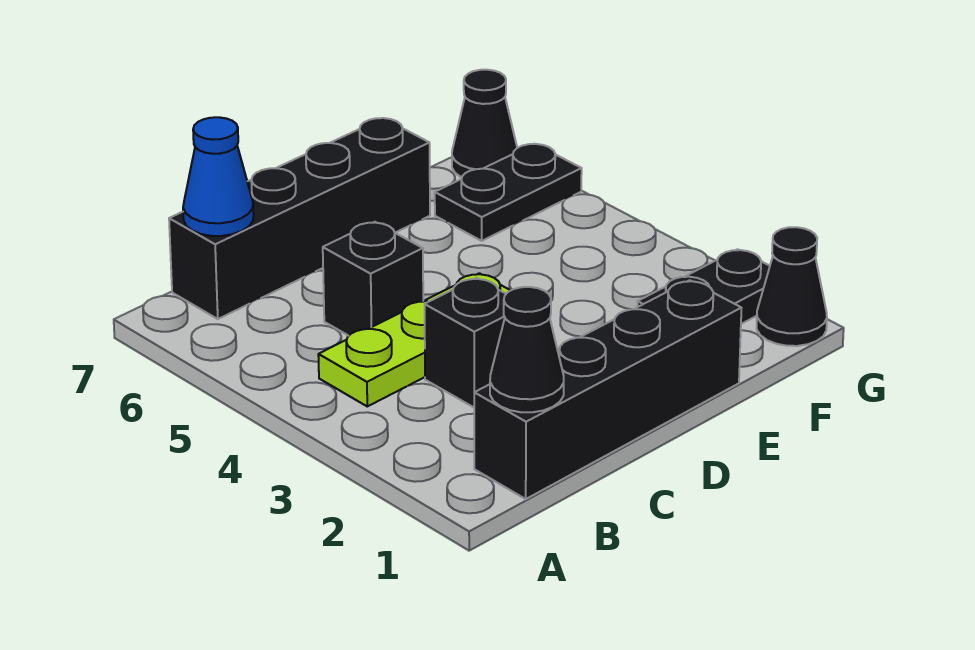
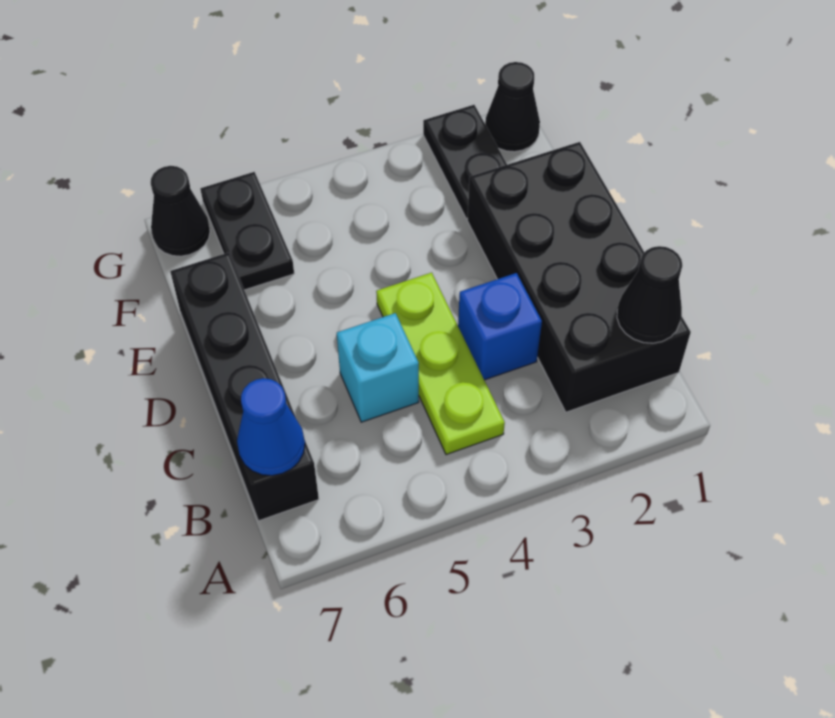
black brick B1:E1 level 1 -> black brick B1:E2 level 1
black brick C3 level 1 -> blue brick C3 level 1
black brick C5 level 1 -> cyan brick C5 level 1

